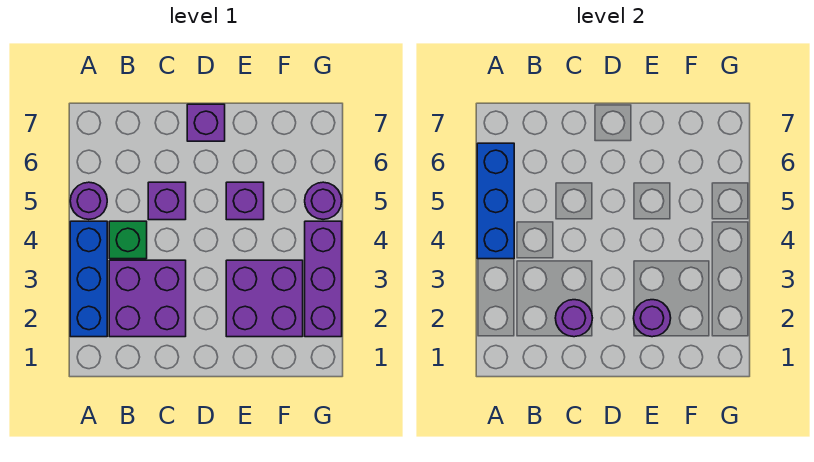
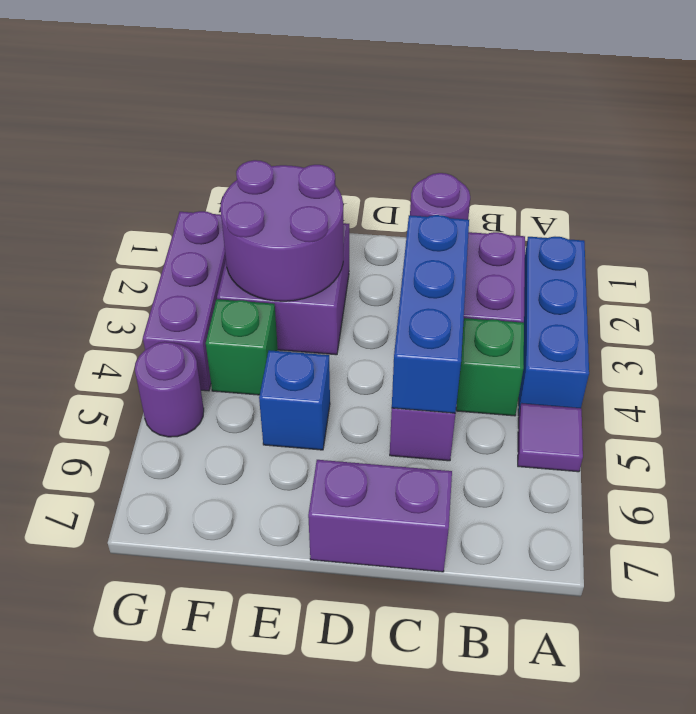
blue brick A4:A6 level 2 -> blue brick C3:C5 level 2
purple round brick A5 level 1 -> purple tile A5 level 1
purple brick D7 level 1 -> purple brick C7:D7 level 1
purple round brick E2 level 2 -> purple round brick E2:F3 level 2
purple brick E5 level 1 -> blue brick E5 level 1
none -> green brick F4 level 1

